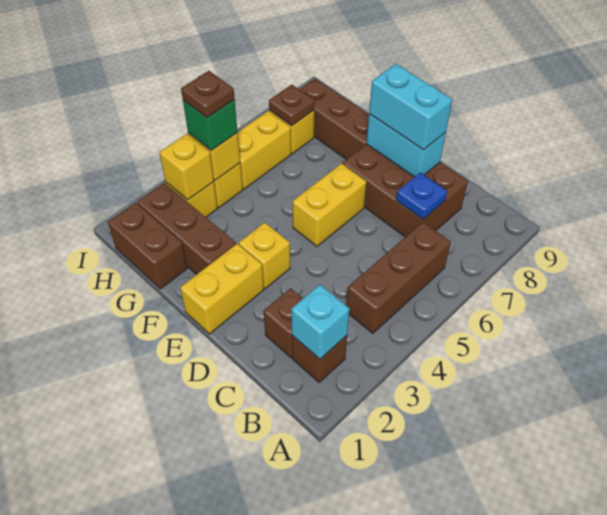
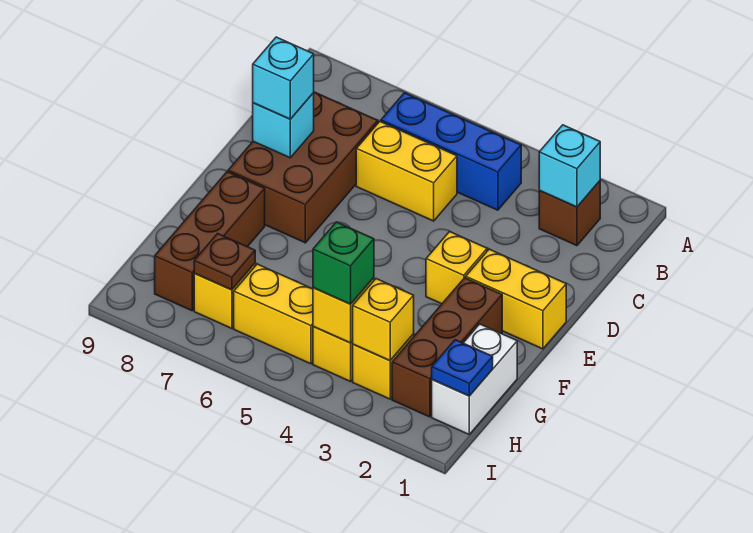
brown brick B4:B6 level 1 -> blue brick B4:B6 level 1
brown brick C2 level 1 -> none
blue plate C7 level 2 -> blue plate H1 level 2
cyan brick D8:E8 level 2 -> cyan brick D8 level 2
cyan brick D8:E8 level 3 -> cyan brick D8 level 3
yellow brick E5:E6 level 1 -> yellow brick C5:C6 level 1
brown brick G1:H1 level 1 -> white brick G1:H1 level 1
brown plate H4 level 4 -> none

